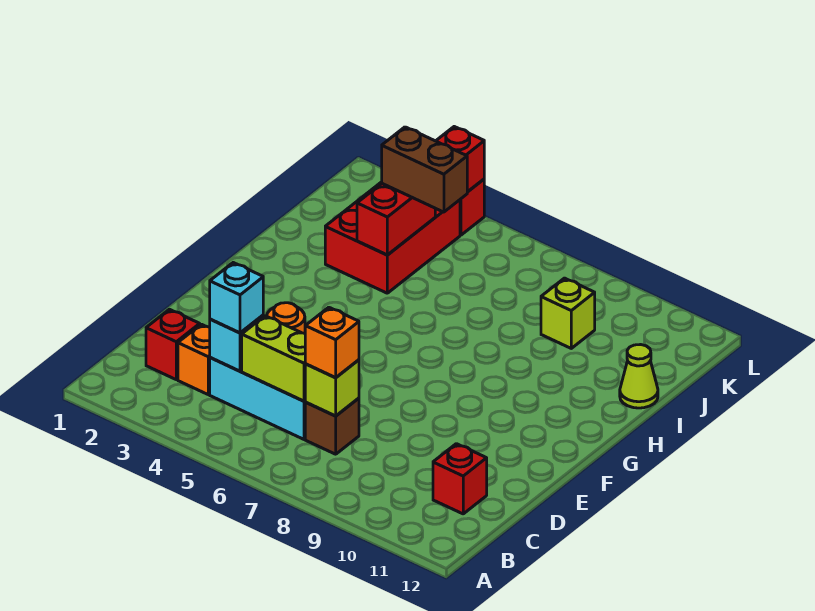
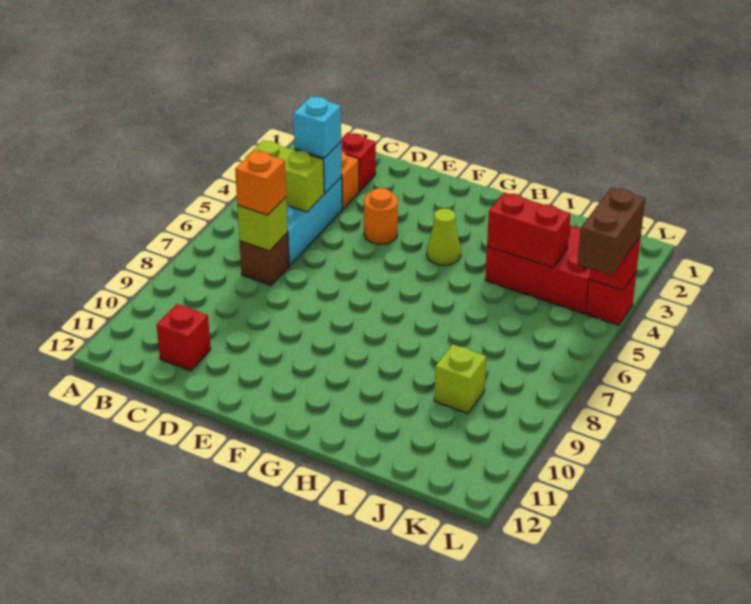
lime brick C5:C6 level 2 -> lime brick B5:C5 level 2
lime cone I12 level 1 -> lime cone G4 level 1
brown brick J4:J5 level 3 -> brown brick L4:L5 level 3

